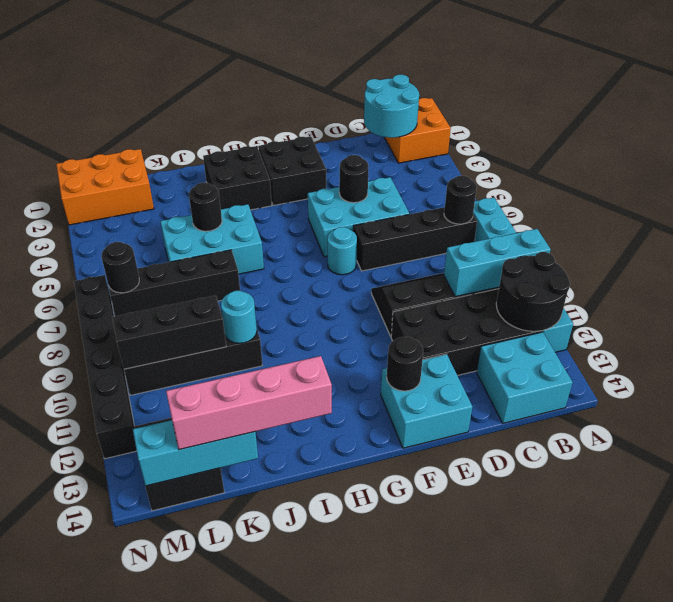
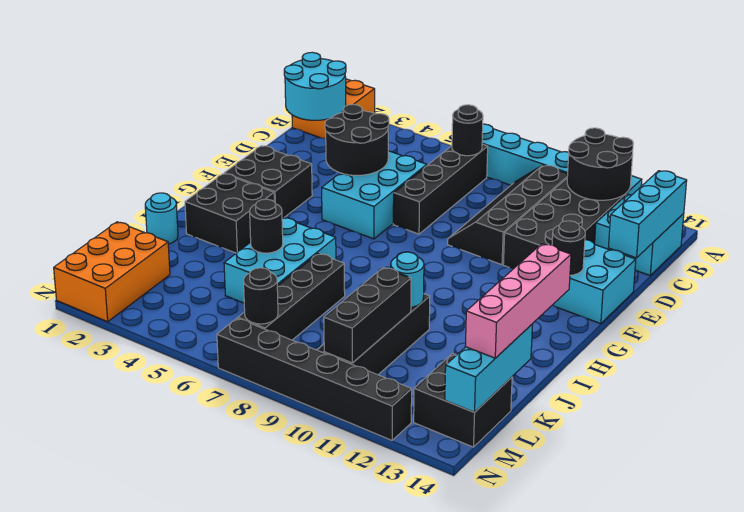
cyan brick A10:C10 level 2 -> cyan brick B14:D14 level 2
black round brick E5 level 2 -> black round brick D4:E5 level 2
cyan round brick F7 level 1 -> cyan round brick J1 level 1

